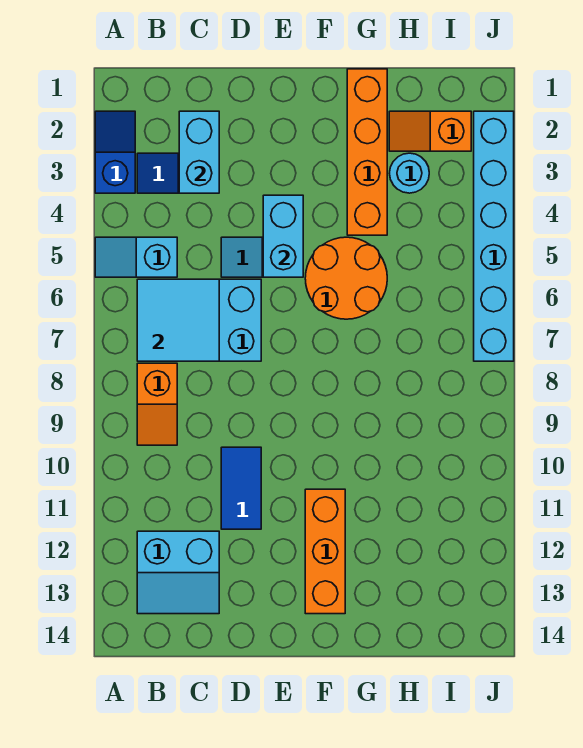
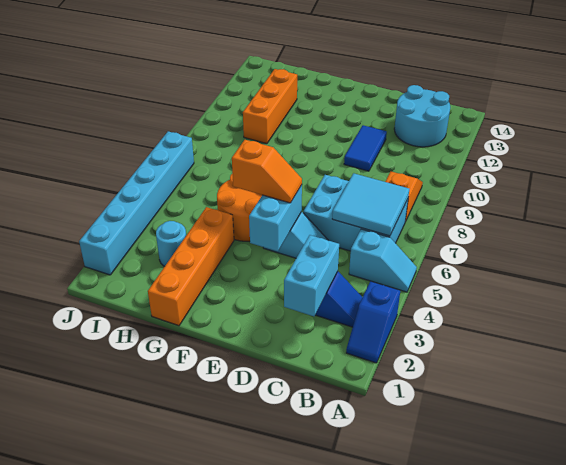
cyan slope B12:C13 level 1 top 12 -> cyan round brick B12:C13 level 1
orange brick F11:F13 level 1 -> orange brick H10:H12 level 1
orange slope H2:I2 level 1 top I -> orange slope E5:F5 level 3 top F

